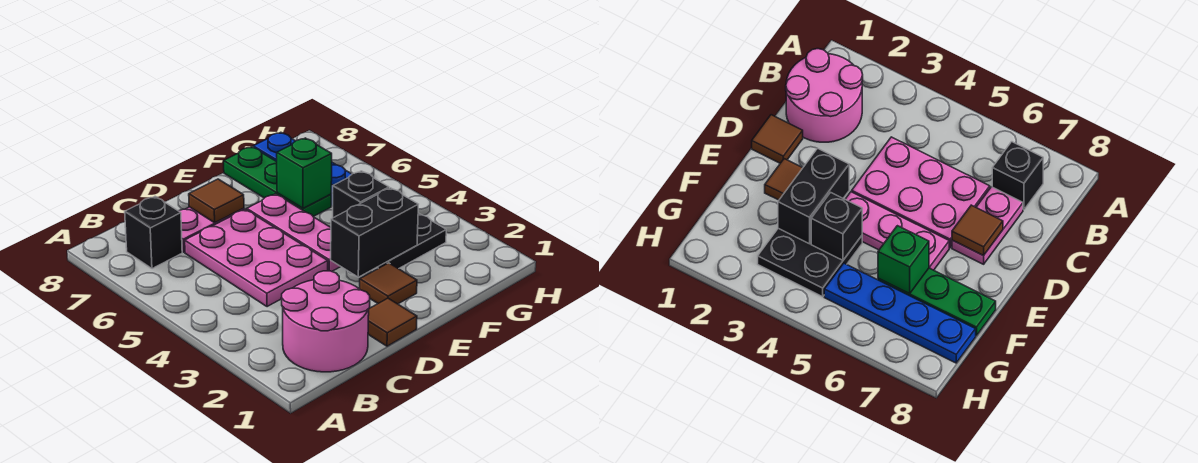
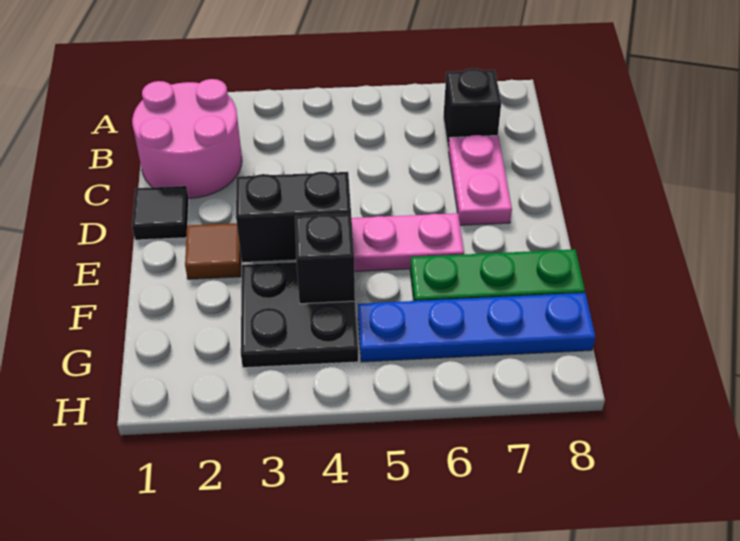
pink plate C4:D6 level 1 -> none
brown tile D1 level 1 -> black tile D1 level 1
brown tile D7 level 2 -> none
black brick E3:F3 level 2 -> black brick E3:E4 level 2
green brick F6 level 2 -> none

